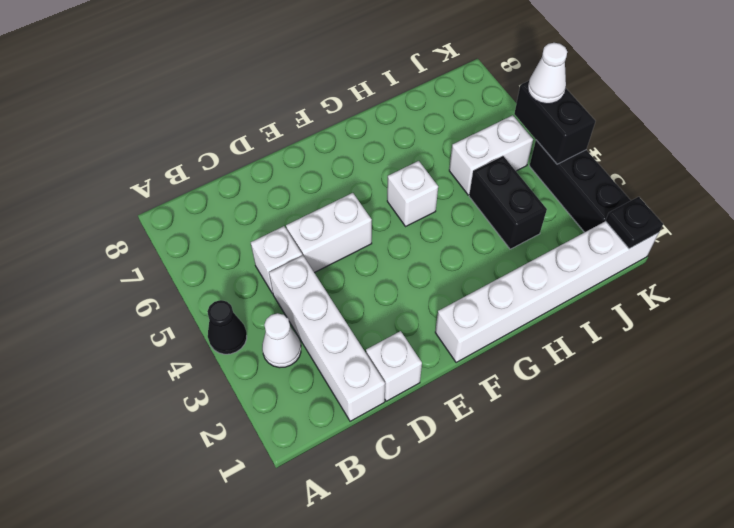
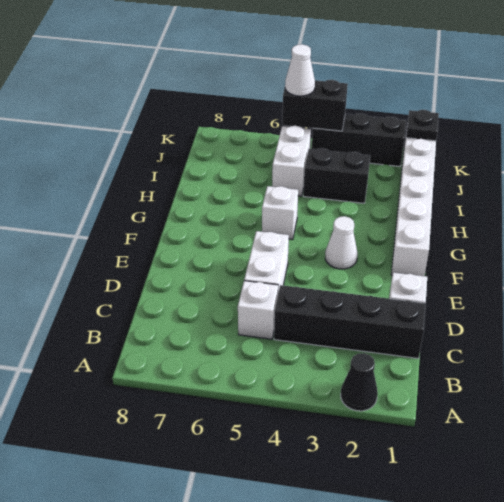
black cone A4 level 1 -> black cone A2 level 1
white cone B3 level 1 -> white cone F3 level 1
white brick C1:C4 level 1 -> black brick C1:C4 level 1

